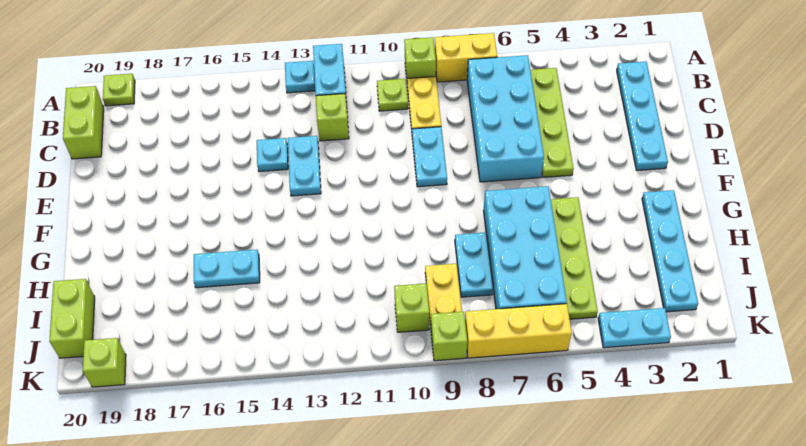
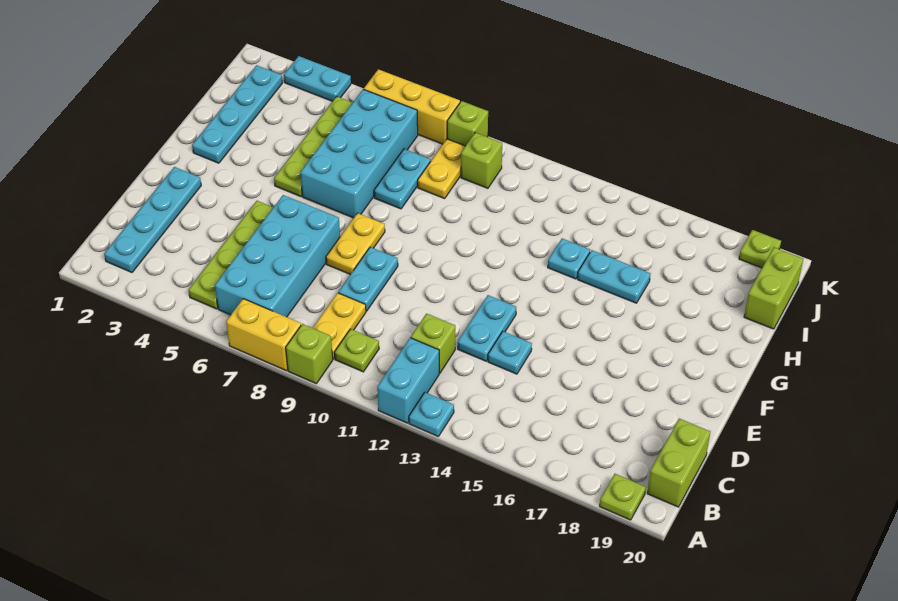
none -> yellow plate E8:F8 level 1
none -> cyan plate H14 level 1
lime brick K19 level 1 -> lime plate K19 level 1

